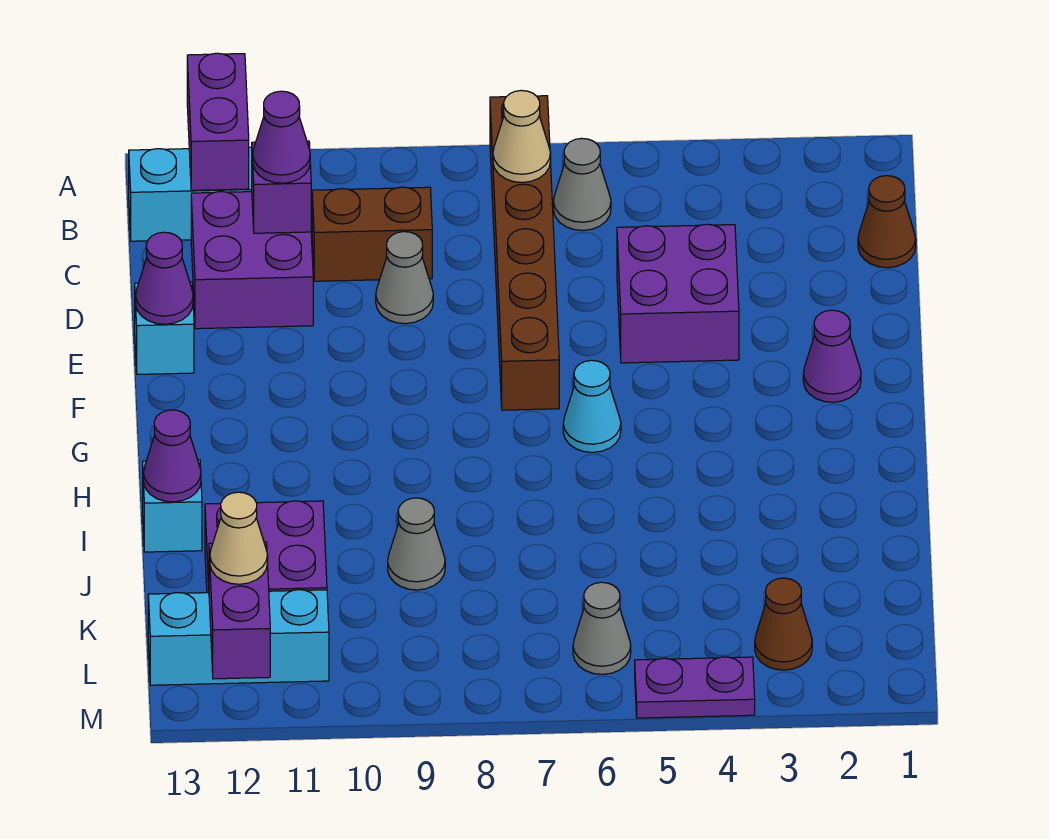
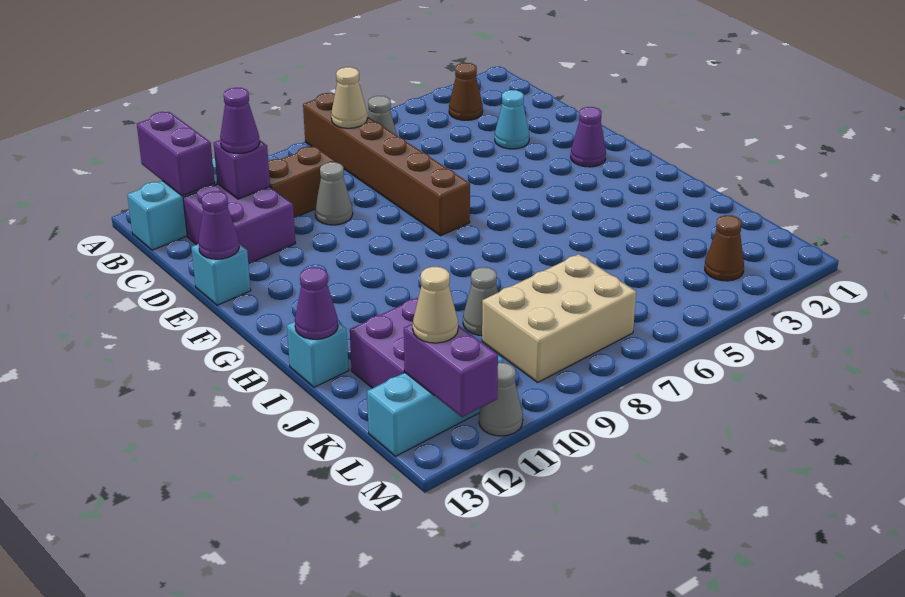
brown cone C1 level 1 -> brown cone B3 level 1
purple brick D4:E5 level 1 -> none
cyan cone G6 level 1 -> cyan cone D3 level 1
none -> tan brick K7:L9 level 1
grey cone L6 level 1 -> grey cone M11 level 1
purple plate M4:M5 level 1 -> none

